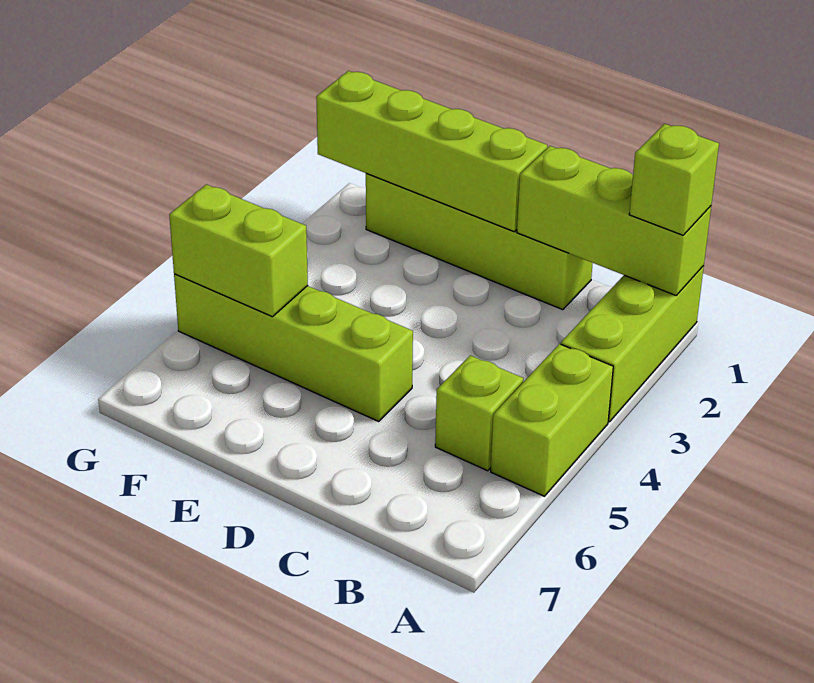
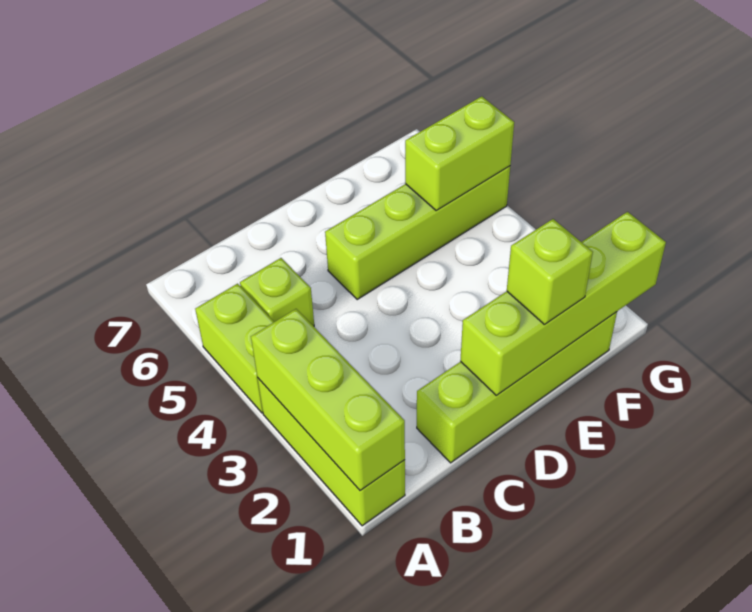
lime brick A1:C1 level 2 -> lime brick A1:A3 level 2
lime brick A1 level 3 -> lime brick E1 level 3

